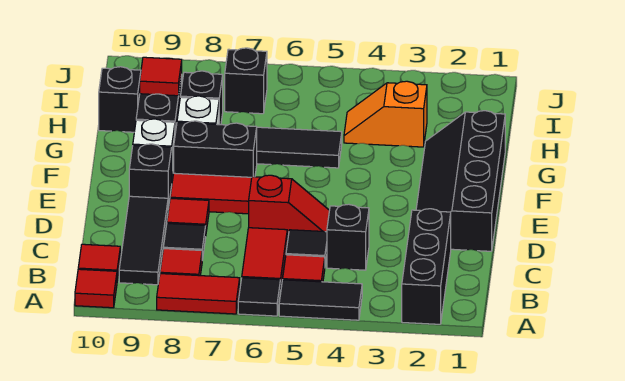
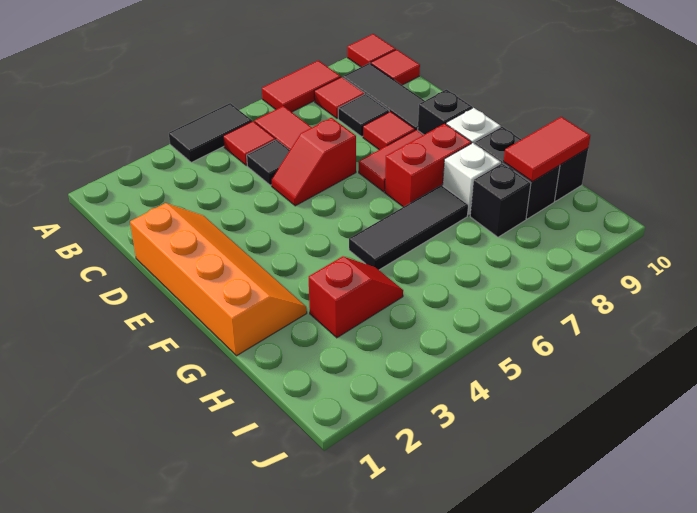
black brick A2:C2 level 1 -> none
black tile A6 level 1 -> none
black brick C4 level 1 -> none
black slope D1:G2 level 1 top 1 -> orange slope D1:G2 level 1 top 1
black brick F7:F8 level 1 -> red brick F7:F8 level 1
orange slope H3:H4 level 1 top 3 -> red slope H3:H4 level 1 top 3
red tile H9 level 2 -> red tile H9:H10 level 2
black brick I7 level 1 -> none

